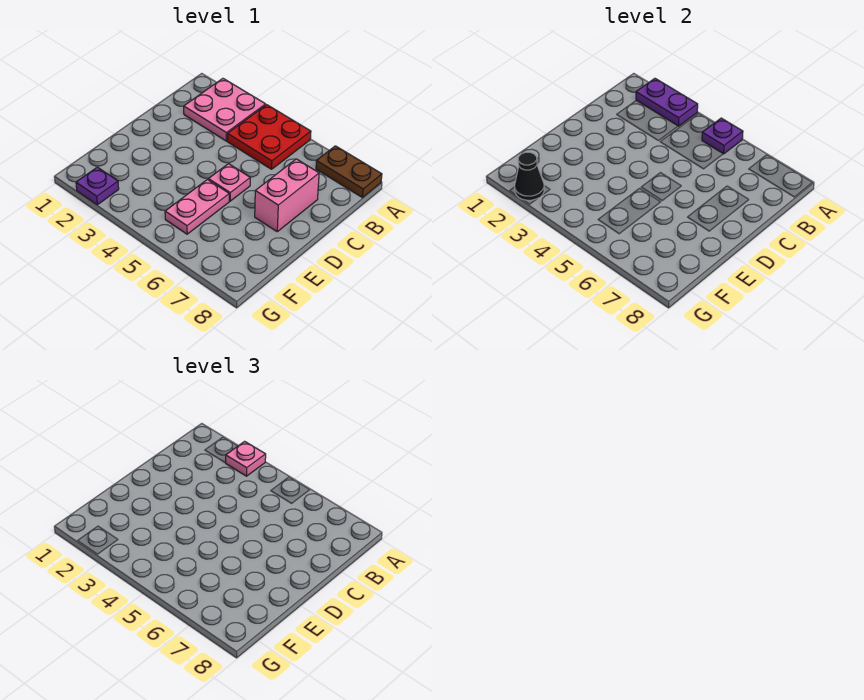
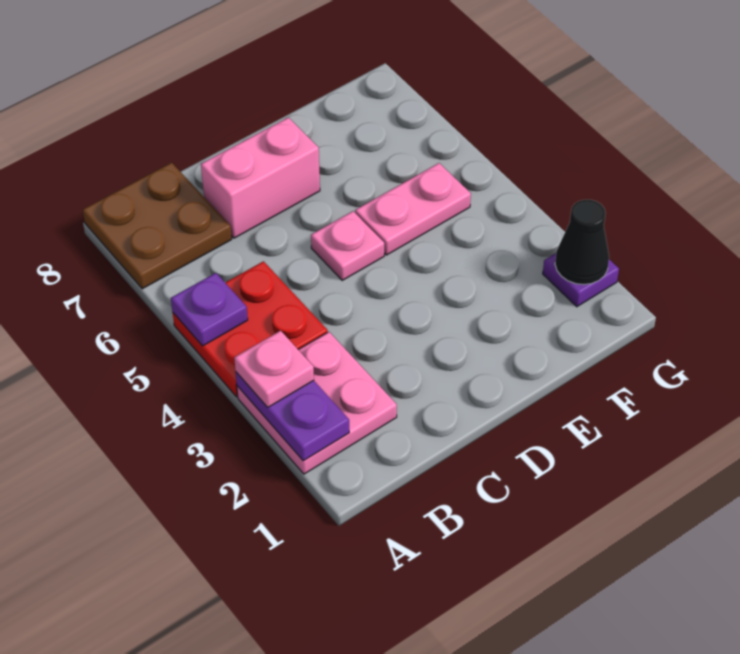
brown plate A7:A8 level 1 -> brown plate A7:B8 level 1

